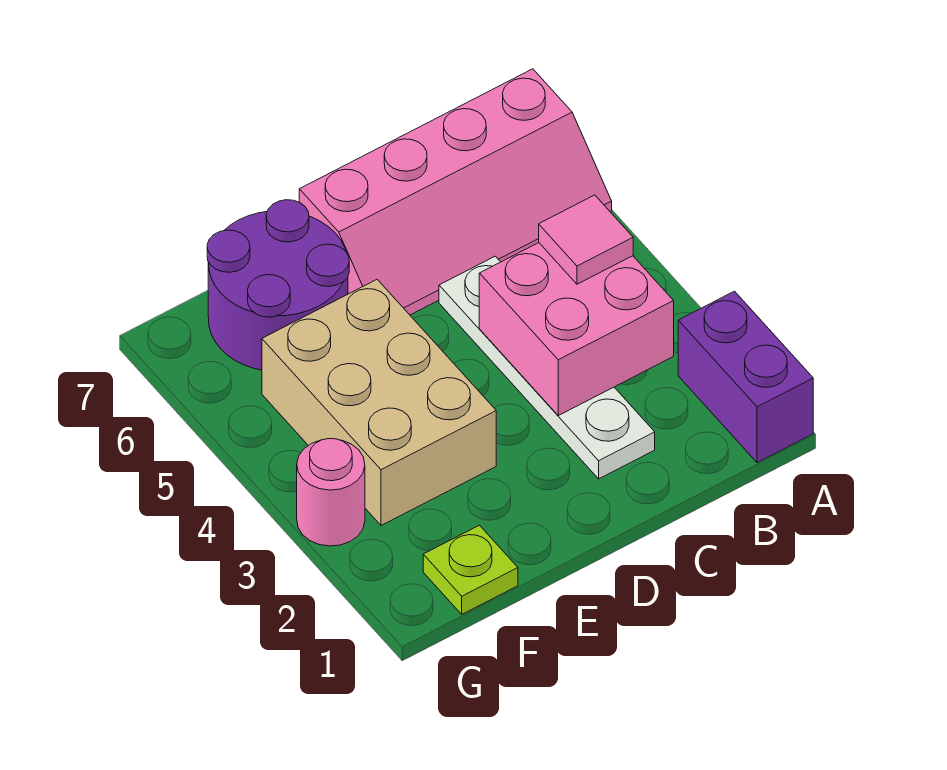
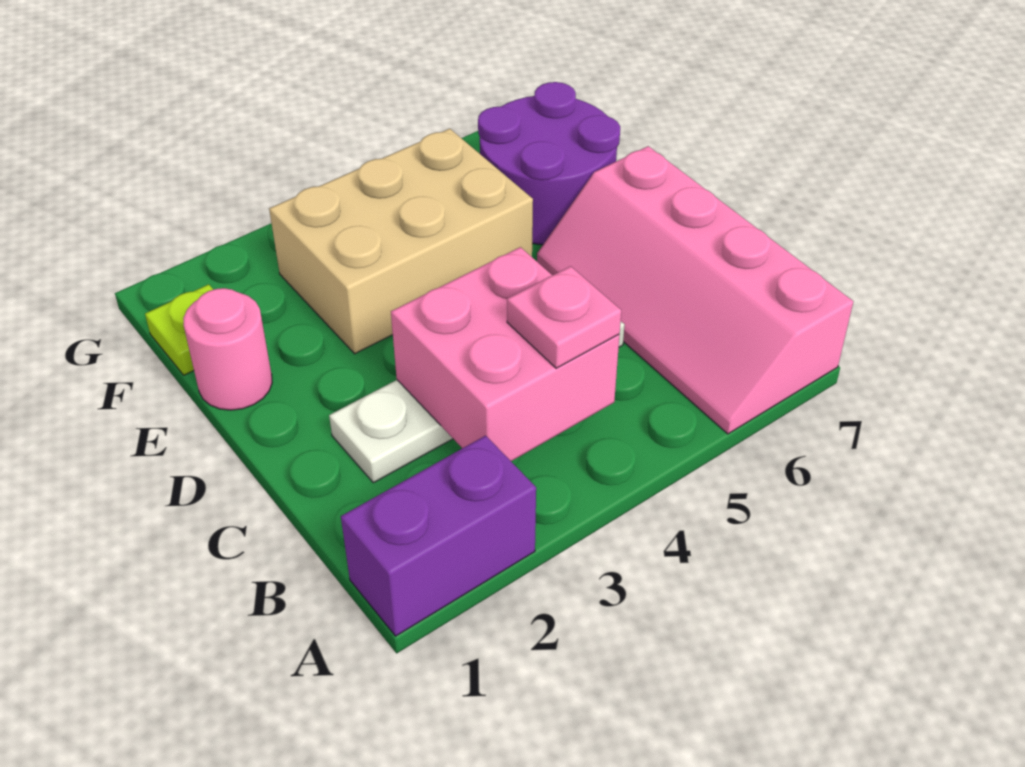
pink tile B4 level 3 -> pink plate B4 level 3
pink round brick G3 level 1 -> pink round brick E1 level 1

